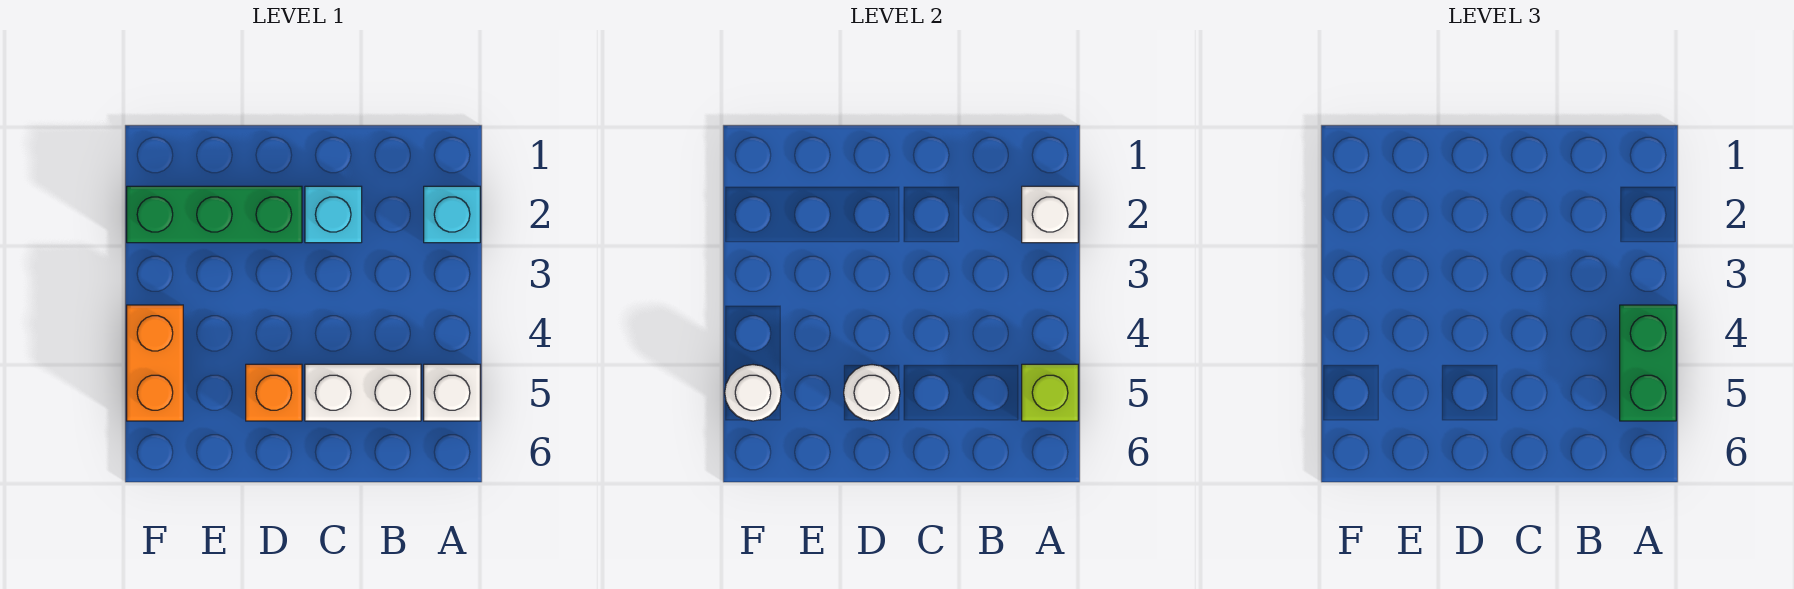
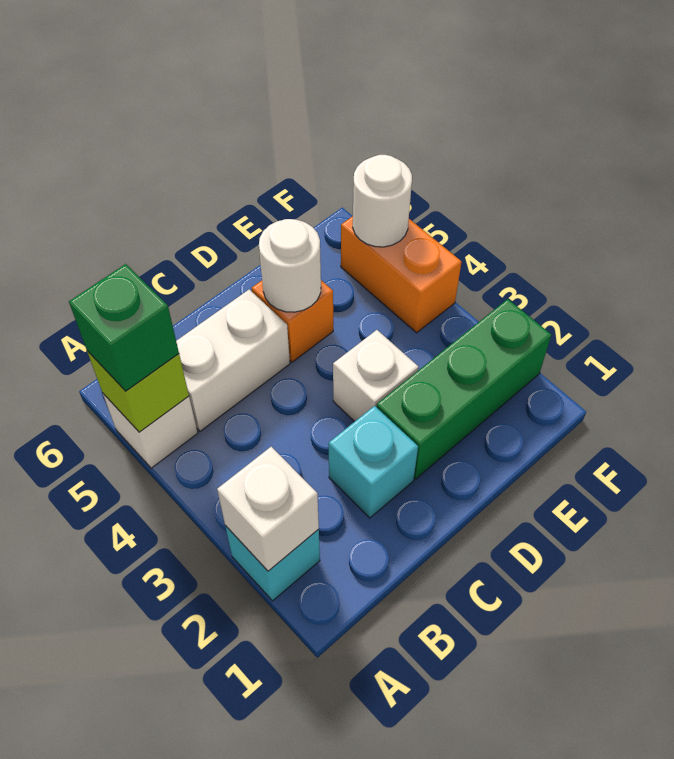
green brick A4:A5 level 3 -> green brick A5 level 3
none -> white brick D3 level 1

